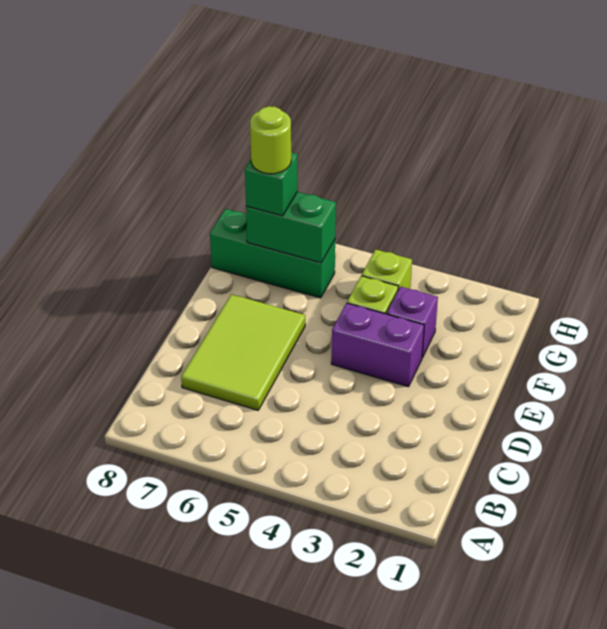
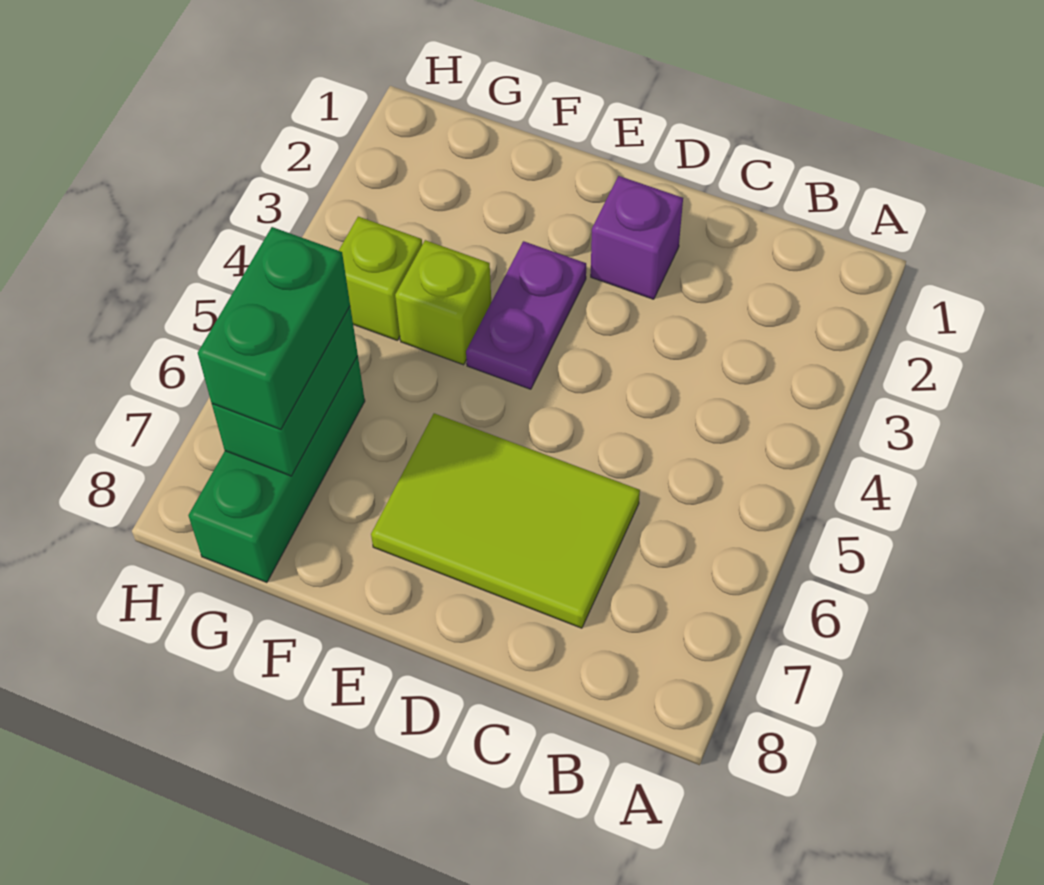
purple brick E3:E4 level 1 -> purple plate E3:E4 level 1
purple brick F3 level 1 -> purple brick D2 level 1
green brick G7 level 3 -> green brick G6:G7 level 3
lime round brick G7 level 4 -> none

